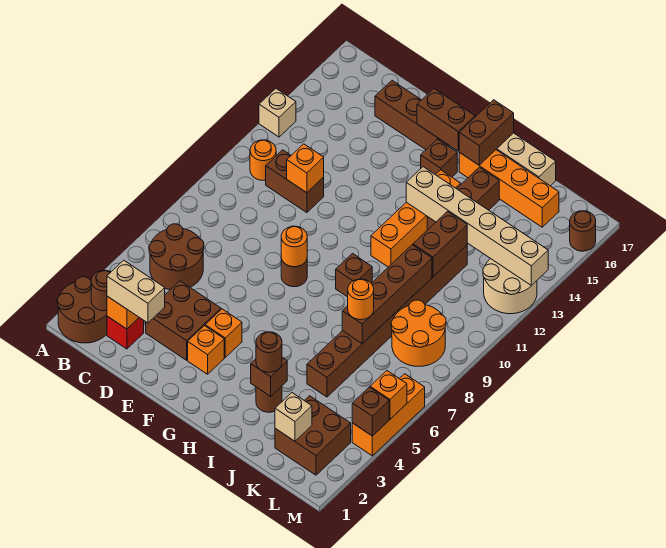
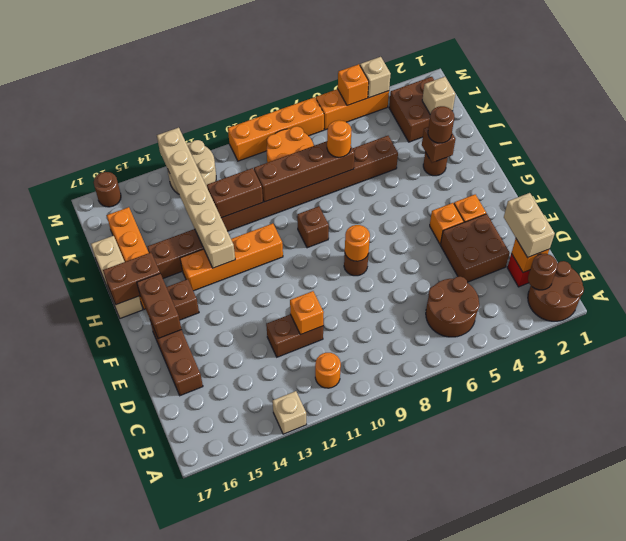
brown brick C11:D11 level 1 -> brown brick D11:D12 level 1
brown brick M4 level 2 -> tan brick M4 level 2
none -> orange brick M7:M10 level 1

